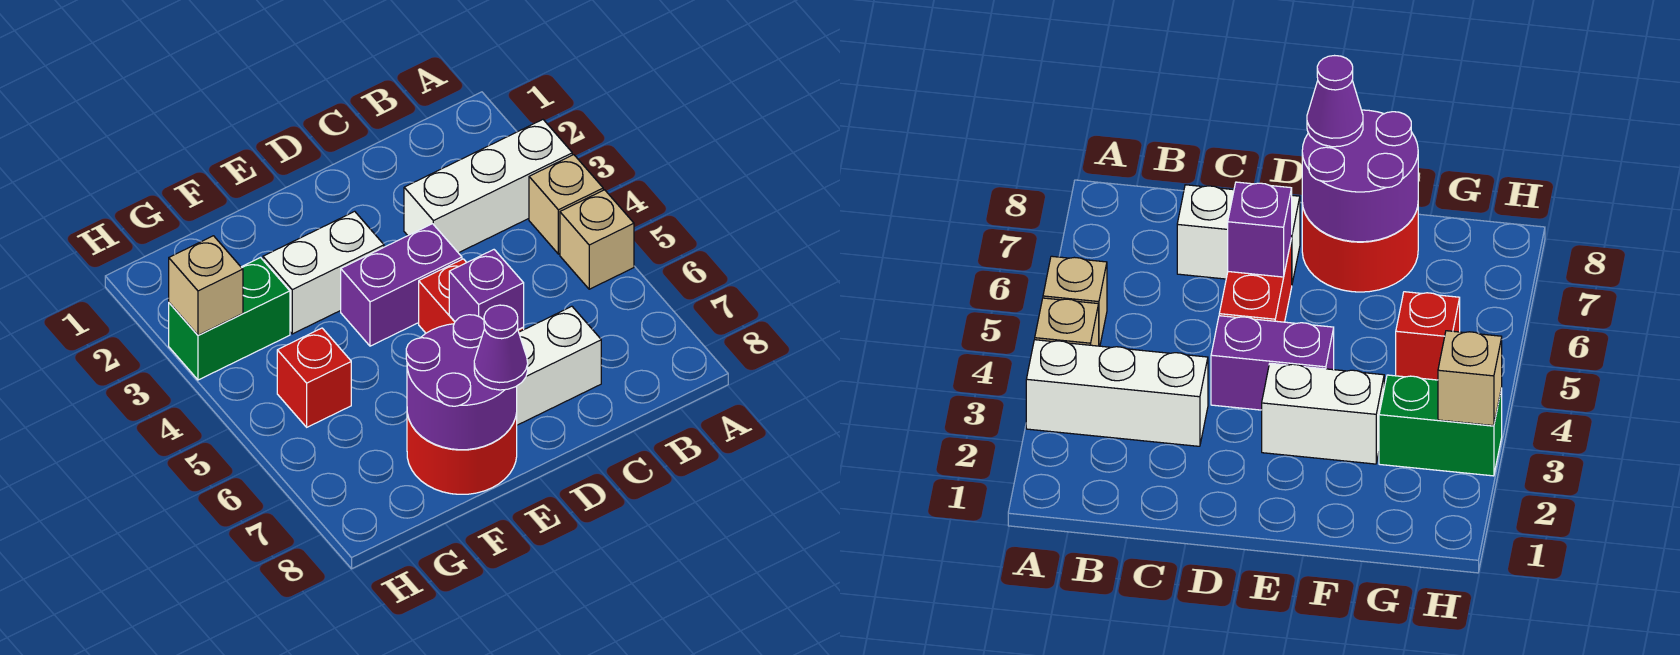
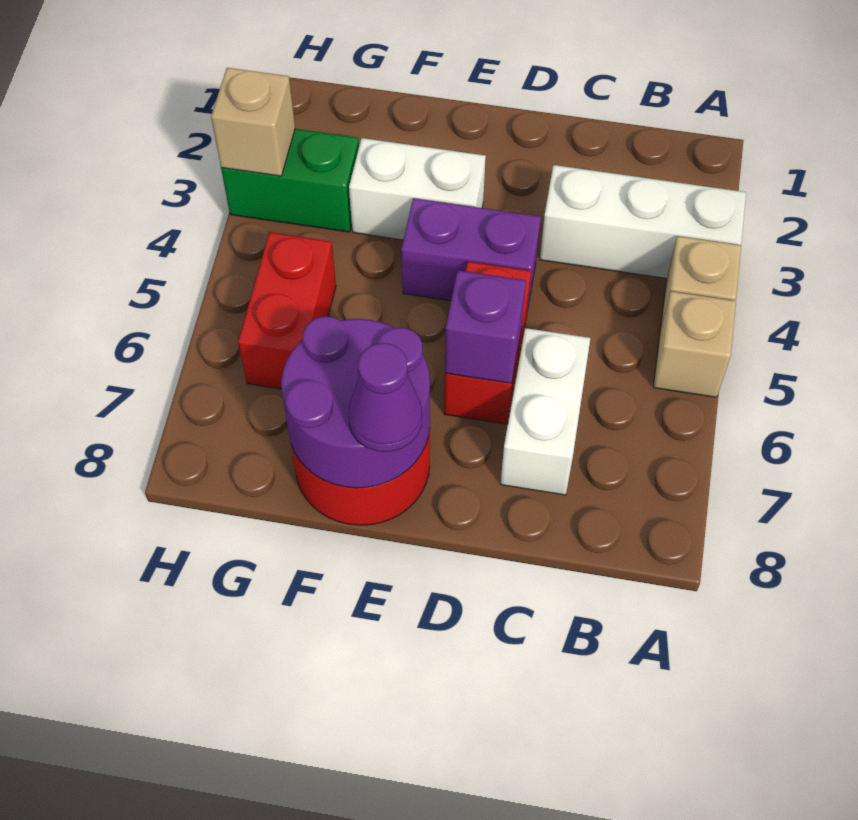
white brick C7:D7 level 1 -> white brick C6:C7 level 1
red brick G5 level 1 -> red brick G5:G6 level 1

